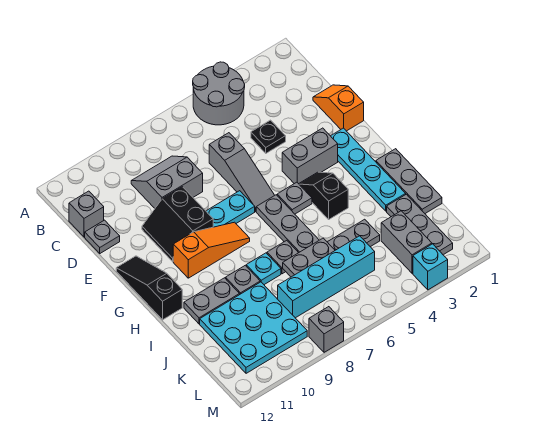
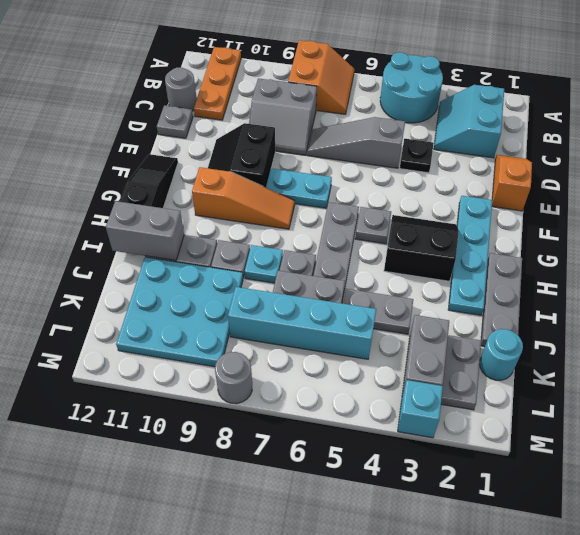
grey round brick A4:B5 level 1 -> cyan round brick A4:B5 level 1
none -> orange slope A7:B8 level 1 top 8
none -> orange plate A11:C11 level 1
none -> cyan slope B2:C3 level 1 top 2
grey slope C8:D9 level 1 top D -> grey slope C8:D9 level 1 top C
grey brick C12 level 1 -> grey round brick C12 level 1
grey slope D6:F6 level 1 top D -> grey slope D5:D7 level 1 top 5
grey brick F3:F4 level 1 -> grey brick I11:I12 level 2
black slope G4:H4 level 1 top H -> black slope G3:H4 level 1 top H
grey plate J2:L2 level 1 -> grey plate K2:L2 level 1
none -> cyan round brick K1 level 1
grey brick M8 level 1 -> grey round brick M8 level 1

